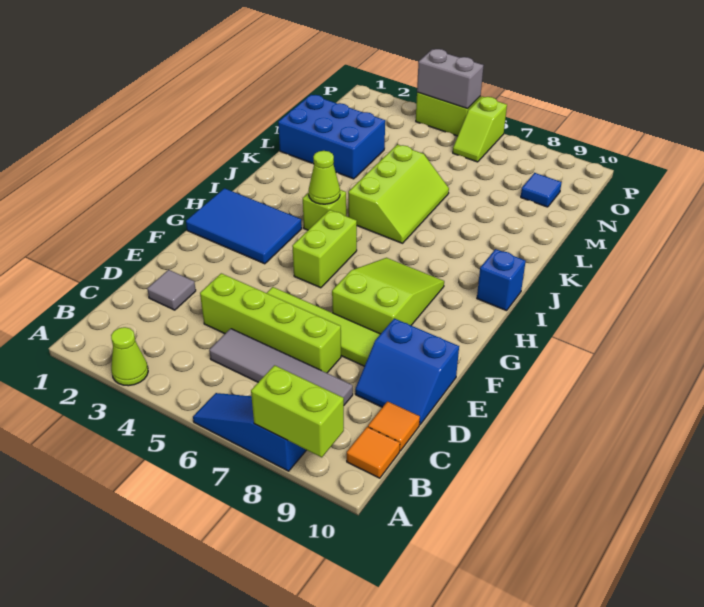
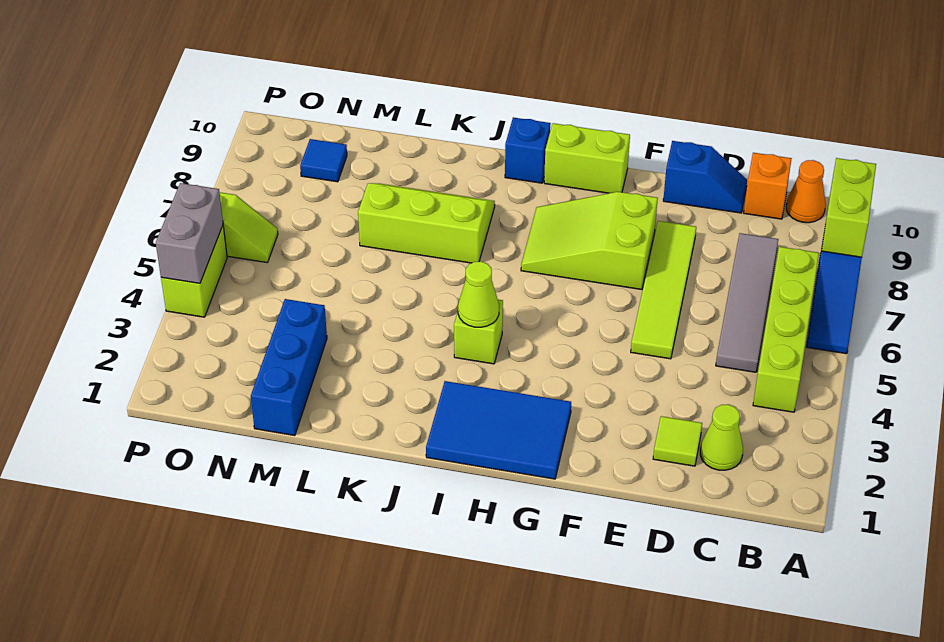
lime cone A3 level 1 -> lime cone C2 level 1
orange tile B10 level 1 -> orange cone B10 level 1
orange tile C10 level 1 -> orange brick C10 level 1
grey tile D2 level 1 -> lime tile D2 level 1
lime brick D4:D7 level 1 -> lime brick B4:B7 level 1
blue slope D9:E10 level 1 top E -> blue slope D10:E10 level 1 top E
blue tile G1:H3 level 1 -> blue tile G1:I2 level 1
lime brick G5:H5 level 1 -> lime brick G10:H10 level 1
lime slope J5:L6 level 1 top 5 -> lime slope J7:L8 level 1 top 7
blue brick L1:M3 level 1 -> blue brick M1:M3 level 1

